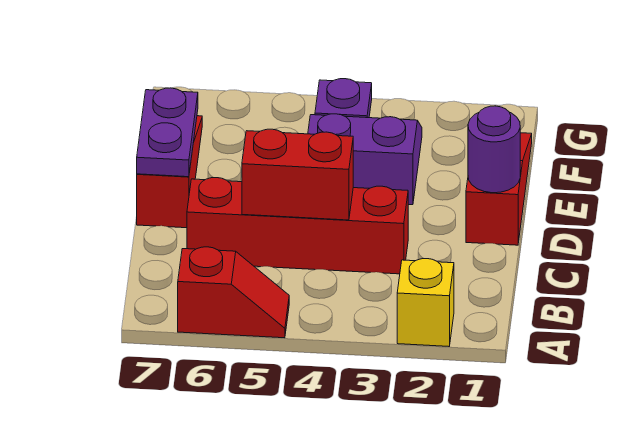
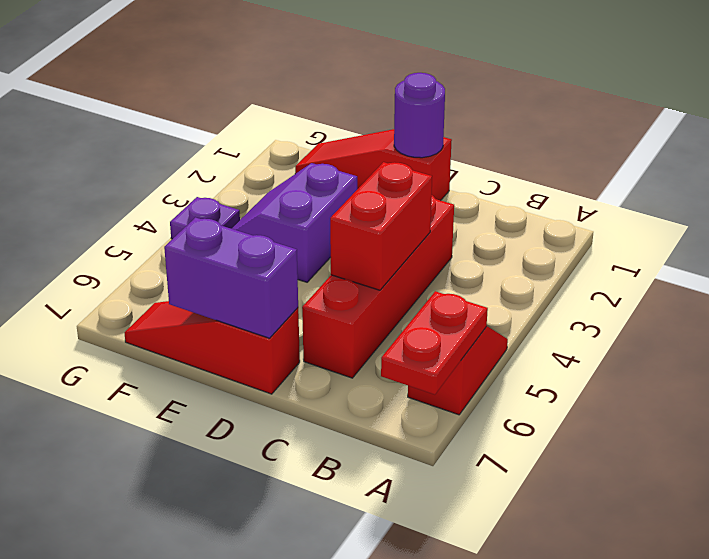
yellow brick A2 level 1 -> none
none -> red plate A6:A7 level 2
purple plate D7:E7 level 2 -> purple brick D7:E7 level 2

